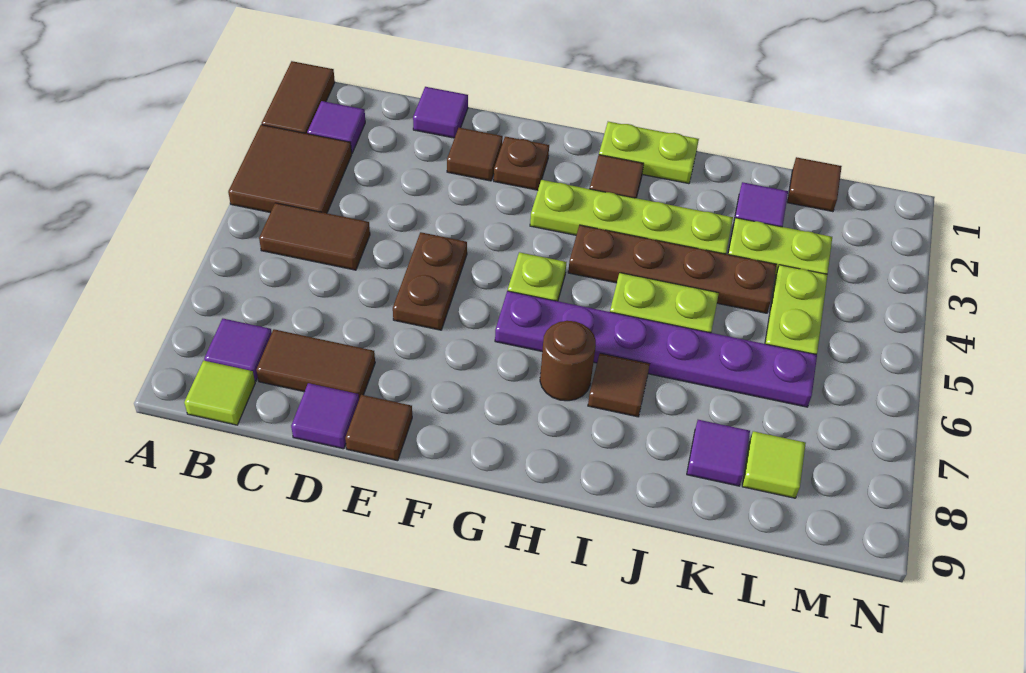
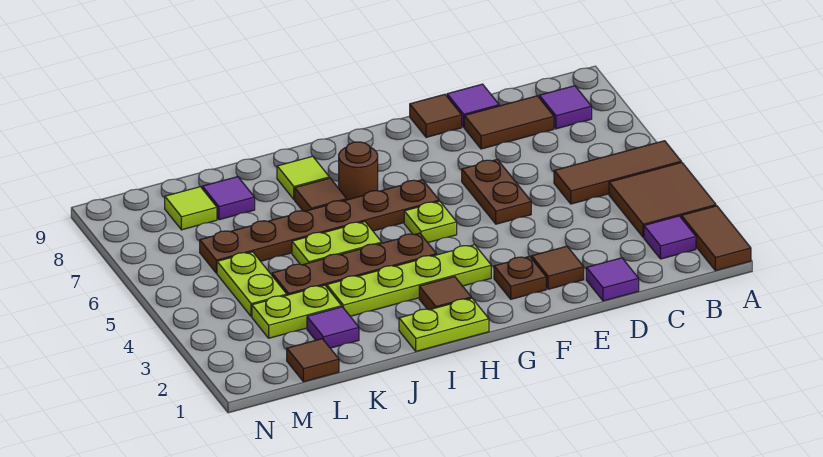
brown tile B5:C5 level 1 -> brown tile A5:C5 level 1
lime tile B9 level 1 -> lime tile I8 level 1
purple plate G6:L6 level 1 -> brown plate G6:L6 level 1

